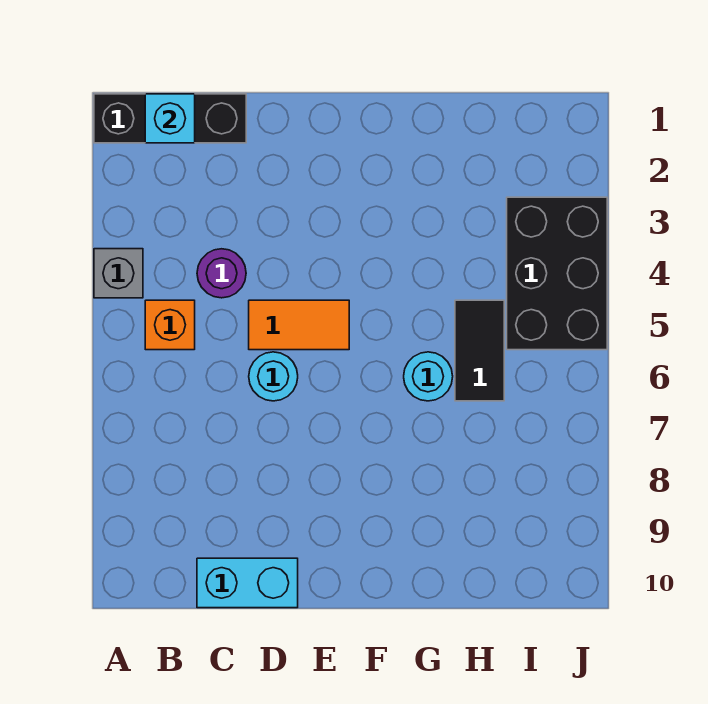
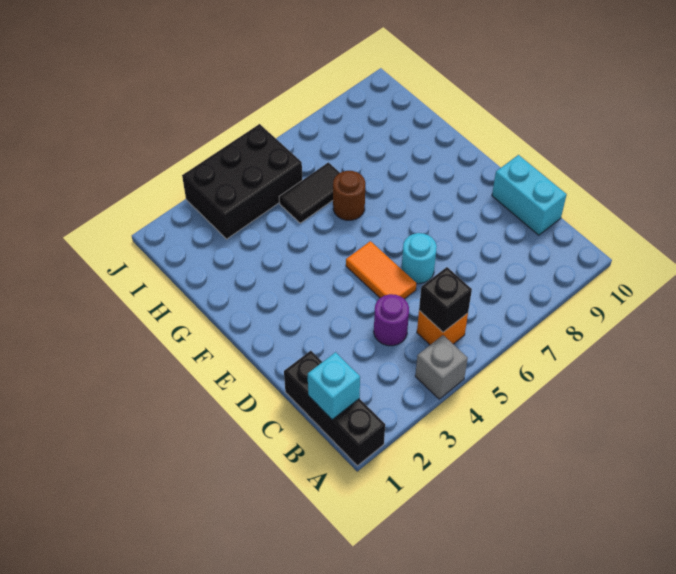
none -> black brick B5 level 2
cyan round brick G6 level 1 -> brown round brick G6 level 1

